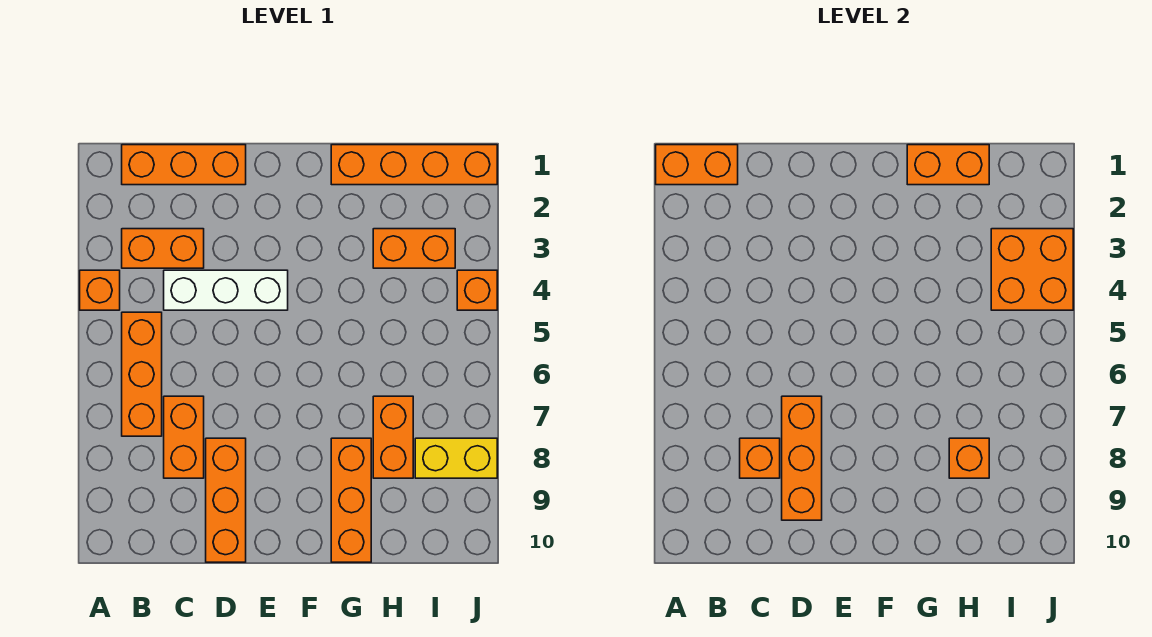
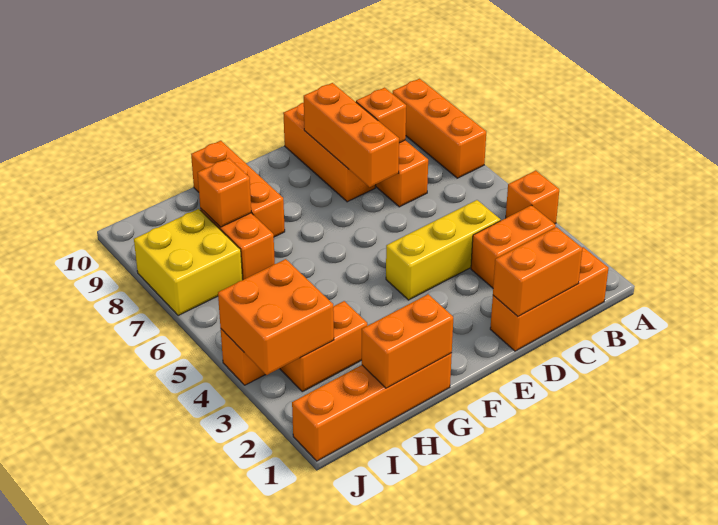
orange brick A1:B1 level 2 -> orange brick C1:D1 level 2
orange brick B5:B7 level 1 -> orange brick A7:A9 level 1
white brick C4:E4 level 1 -> yellow brick C4:E4 level 1
yellow brick I8:J8 level 1 -> yellow brick I7:J8 level 1

